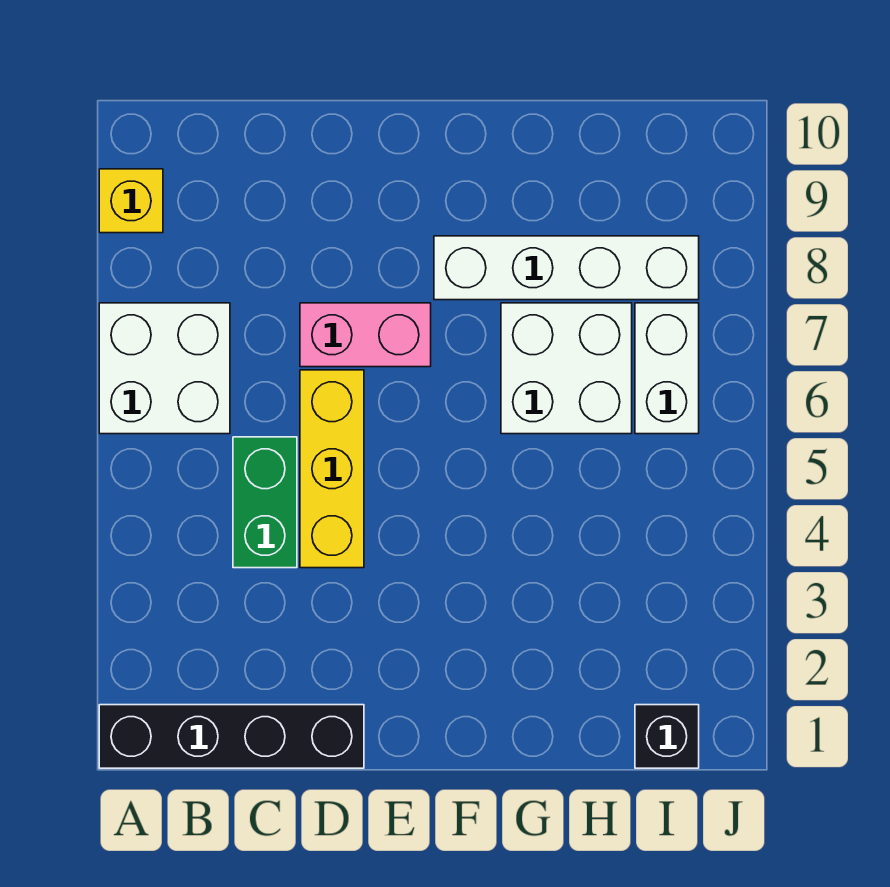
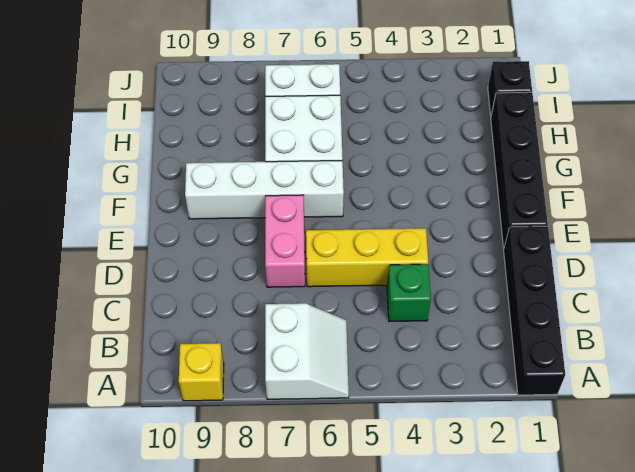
white brick A6:B7 level 1 -> white slope A6:B7 level 1 top 7
green brick C4:C5 level 1 -> green brick C4 level 1
none -> black brick E1:H1 level 1
white brick F8:I8 level 1 -> white brick F6:F9 level 1

